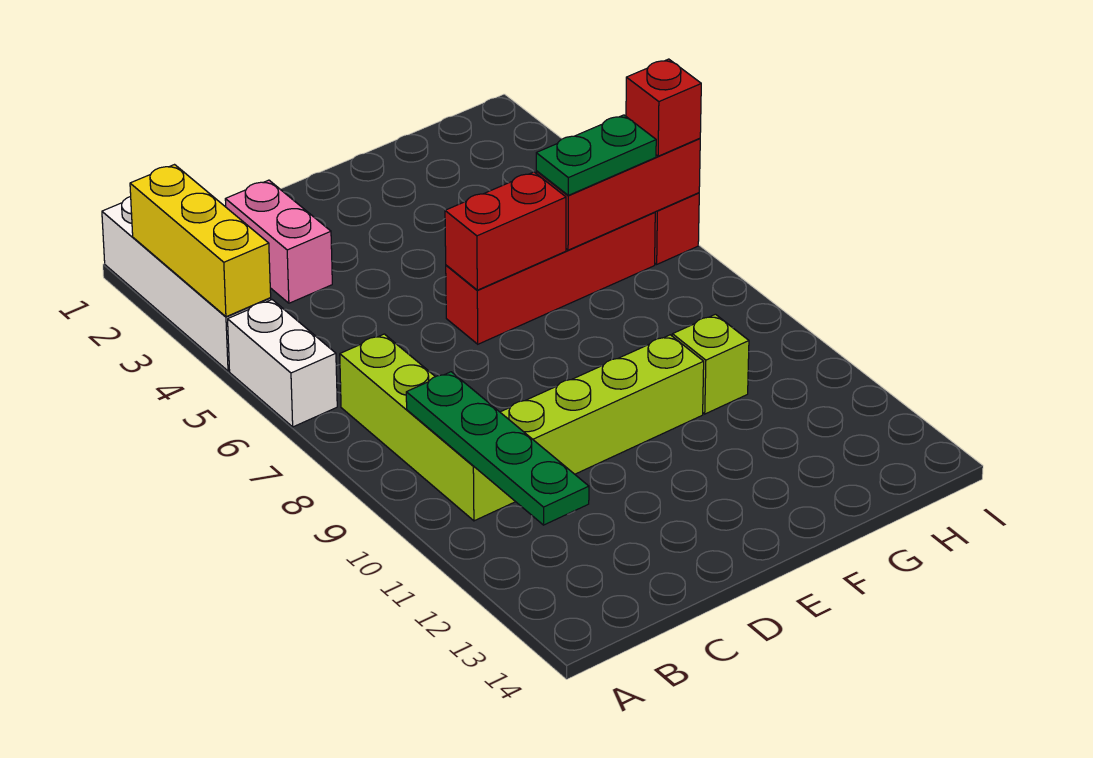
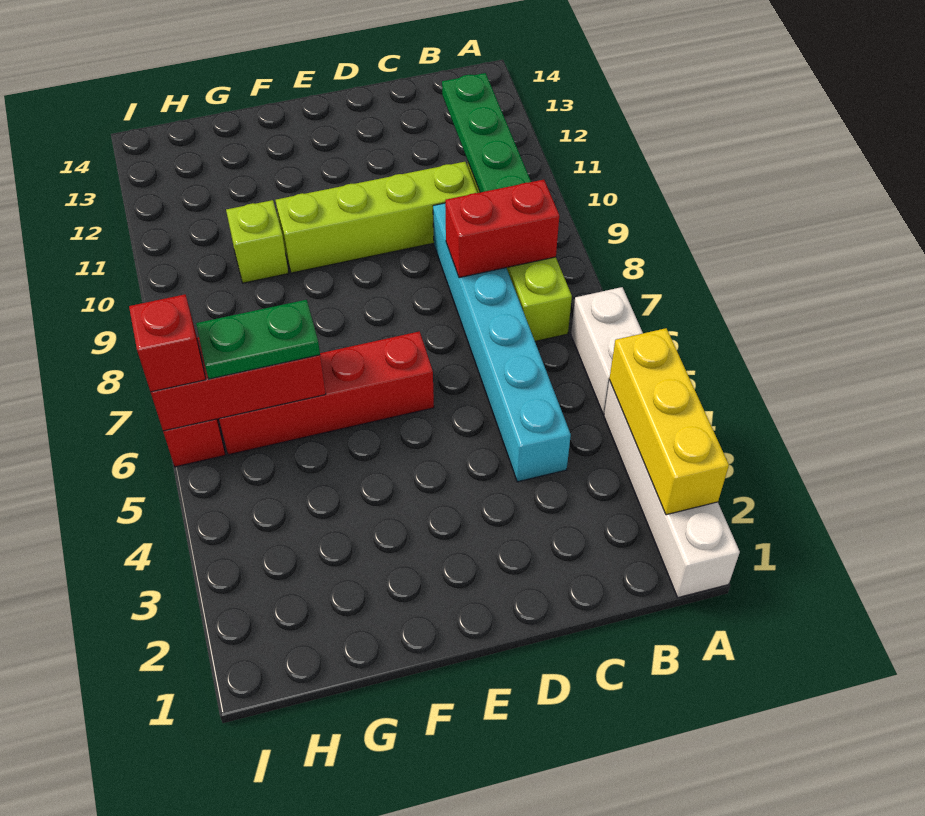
pink brick C2:C3 level 1 -> none
none -> cyan brick C4:C9 level 1
red brick E6:F6 level 2 -> red brick B8:C8 level 2

